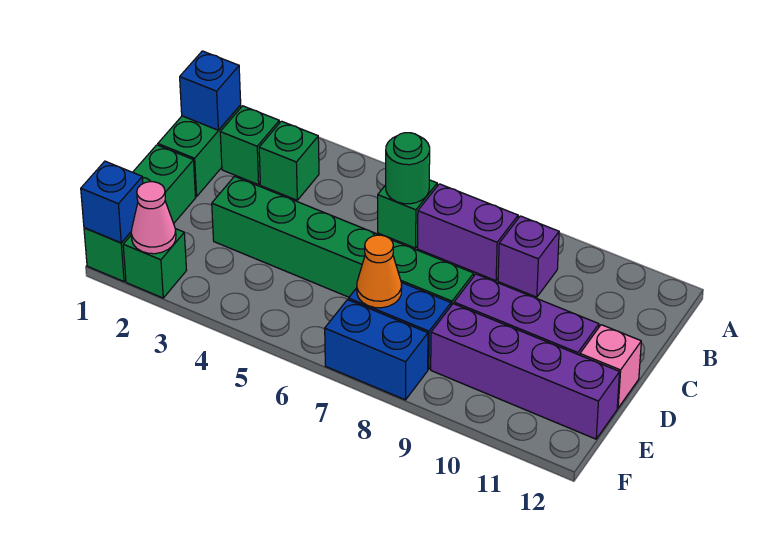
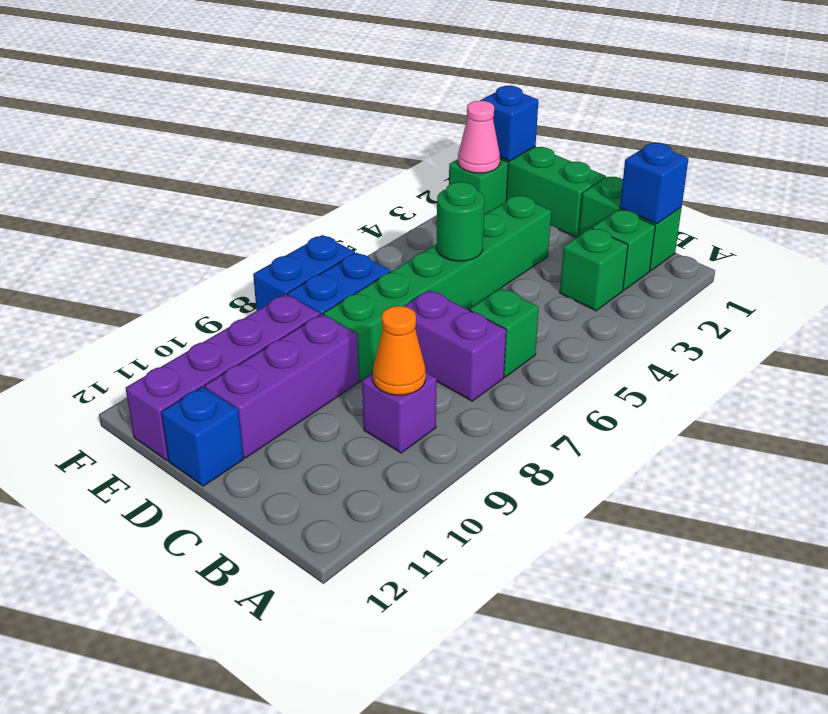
green round brick B6 level 2 -> green round brick D5 level 2
purple brick B7:B8 level 1 -> purple brick B7:C7 level 1
pink brick D12 level 1 -> blue brick D12 level 1
orange cone E7 level 2 -> orange cone B9 level 2

